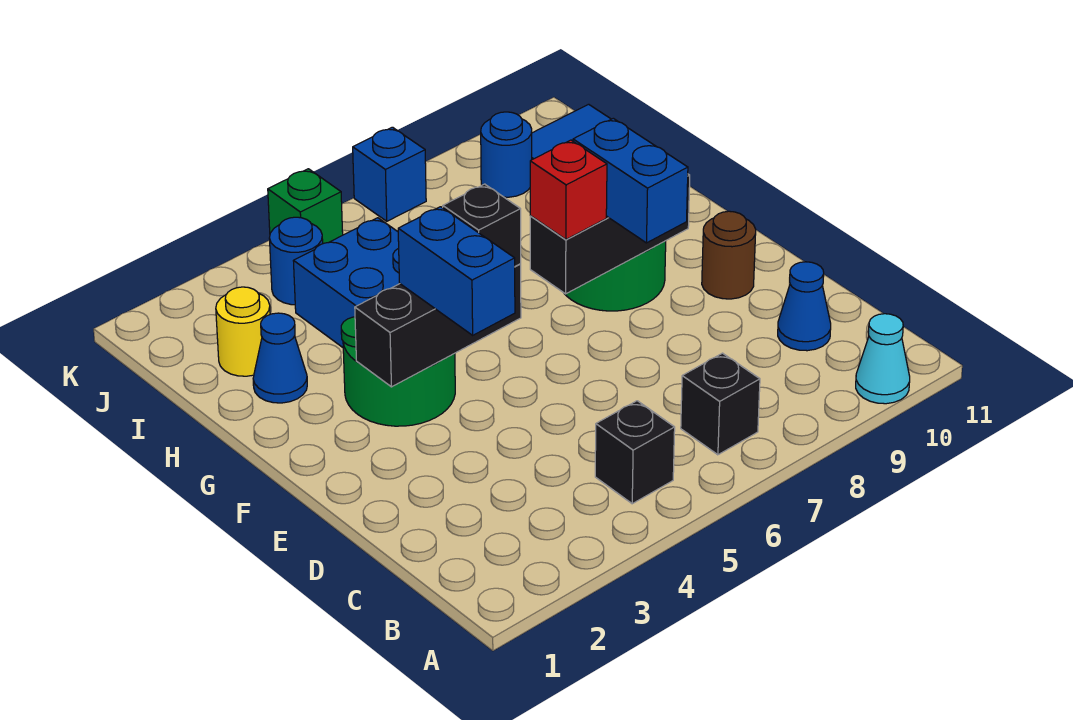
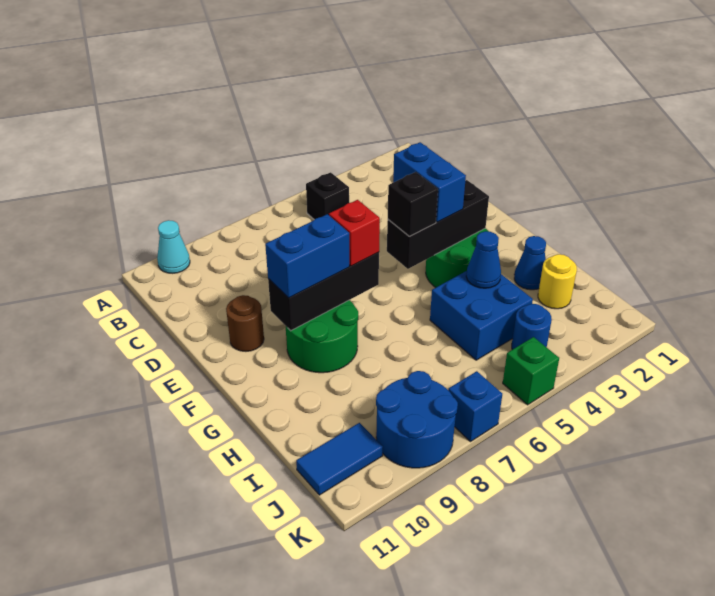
black brick B7 level 1 -> none
blue cone C10 level 1 -> blue cone H4 level 2
blue brick E8:F8 level 3 -> blue brick F8:F9 level 3
blue round brick J9 level 1 -> blue round brick J8:K9 level 1

